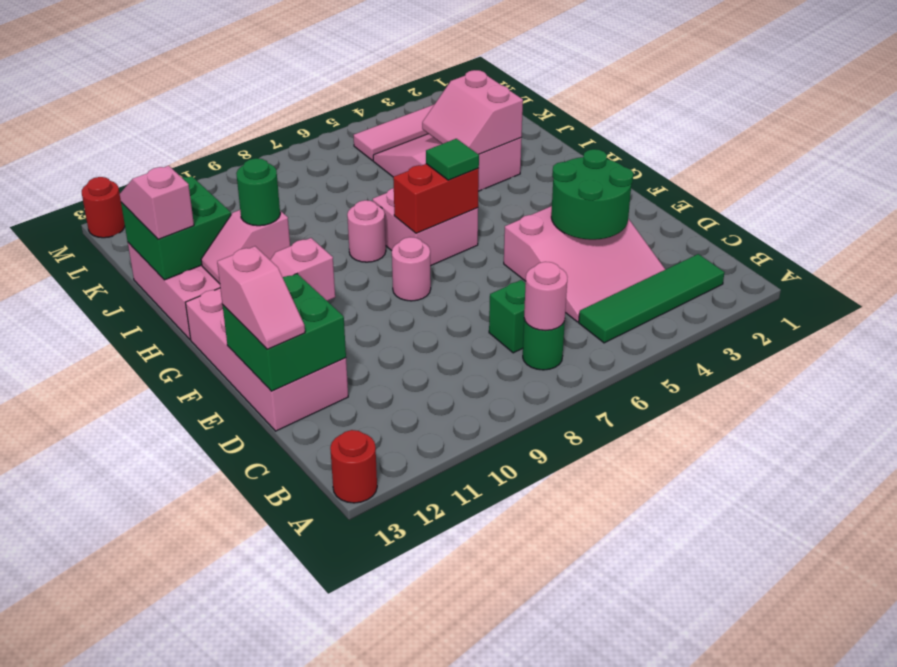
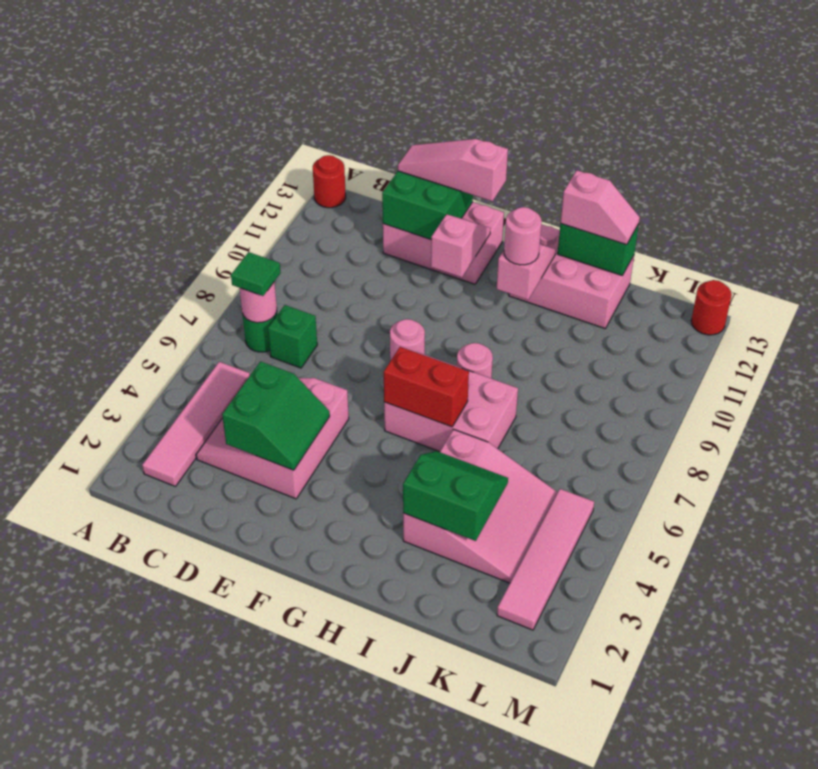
green tile B2:B5 level 1 -> pink tile B2:B5 level 1
green round brick D3:E4 level 2 -> green slope D3:E4 level 2 top D
pink brick D12:G13 level 1 -> pink brick D12:F13 level 1
pink slope D13:E13 level 3 top E -> pink slope D13:F13 level 3 top F
pink brick G6:H7 level 1 -> pink brick G6:I7 level 1
red brick G6:G7 level 2 -> red brick G6:H6 level 2
green tile G6 level 3 -> green tile B7 level 3
green round brick H11 level 3 -> pink round brick H11 level 3
pink slope I3:J4 level 2 top 3 -> green slope I3:J4 level 2 top 3
green brick I12:J13 level 2 -> green brick I13:J13 level 2

